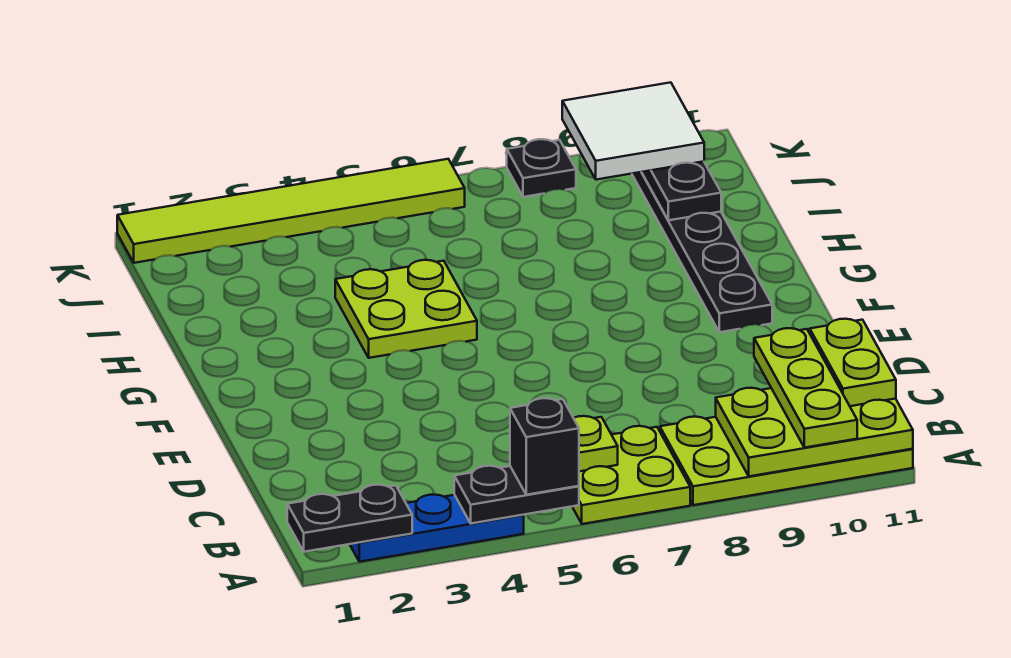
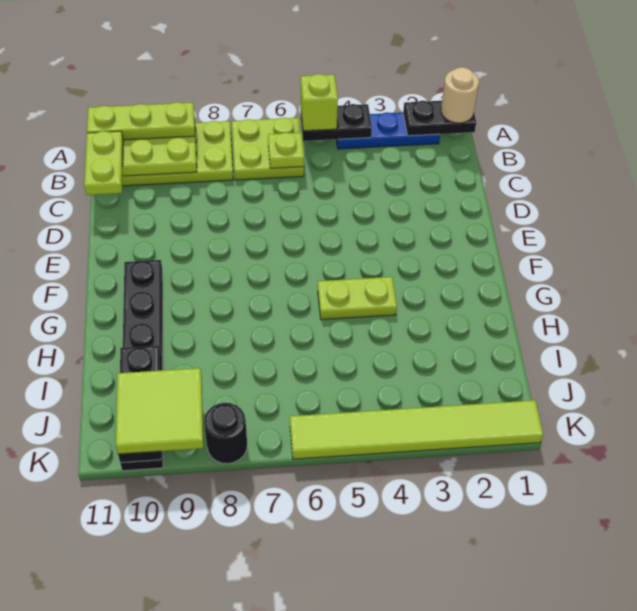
none -> tan round brick A1 level 3
black brick A5 level 3 -> lime brick A5 level 3
lime plate A10:C10 level 3 -> lime plate A9:A11 level 3
lime plate G4:H5 level 1 -> lime plate G4:G5 level 1
white tile J9:K10 level 3 -> lime tile J9:K10 level 3
black plate K8 level 1 -> black round brick K8 level 1

